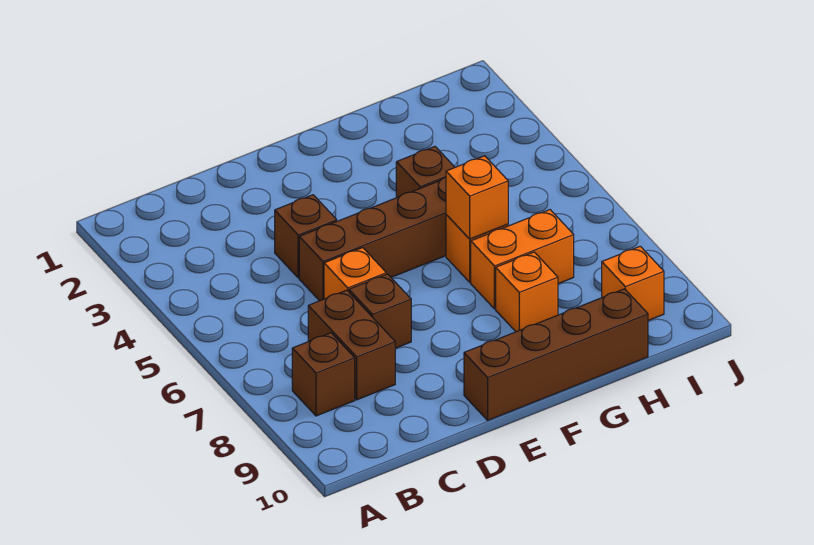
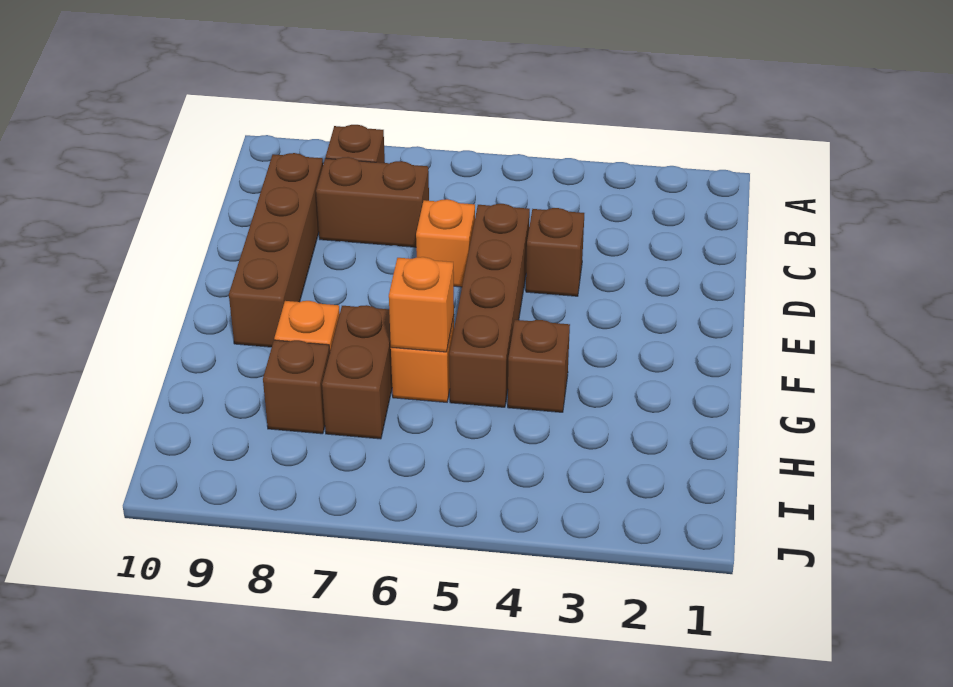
brown brick D7 level 1 -> brown brick H8 level 1
brown brick E10:H10 level 1 -> brown brick C9:F9 level 1
orange brick G7:H7 level 1 -> brown brick G7:H7 level 1
orange brick I9 level 1 -> none

